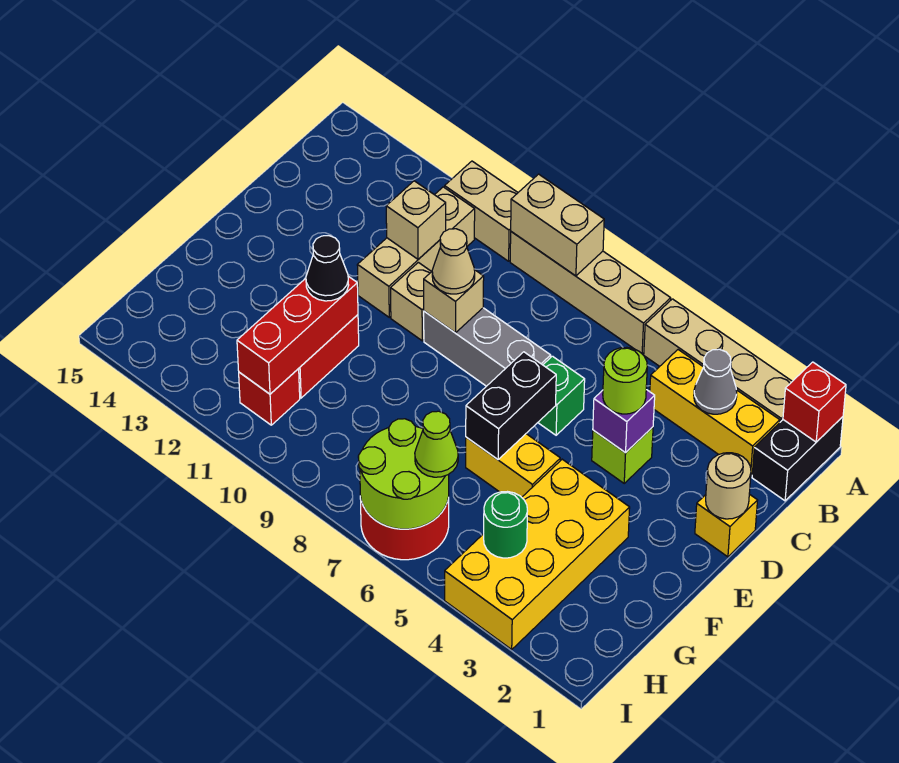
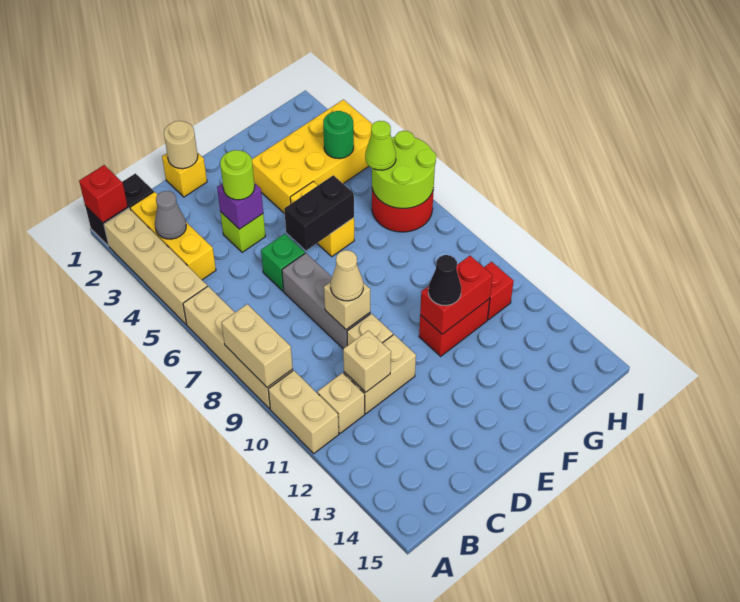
red brick F11:H11 level 2 -> red brick F11:G11 level 2

